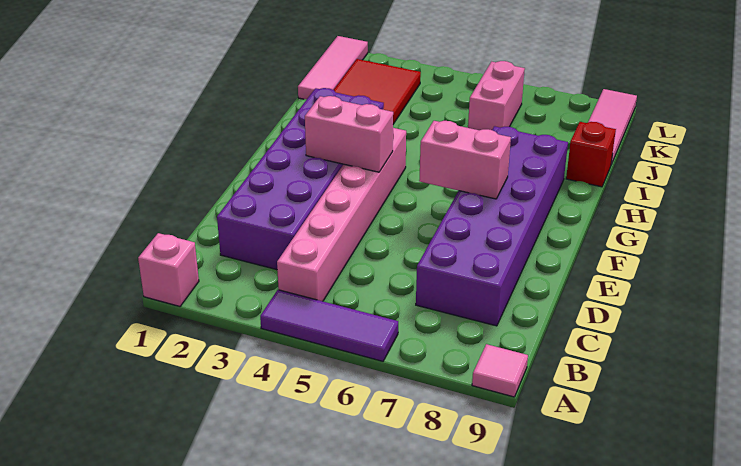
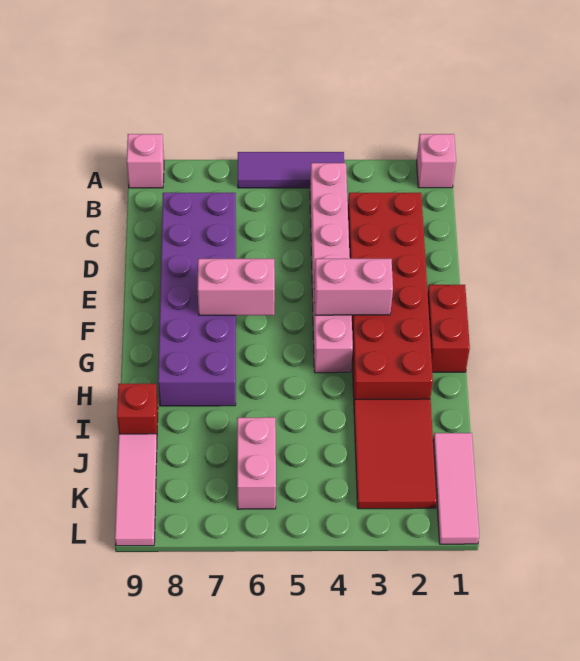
pink tile A9 level 1 -> pink brick A9 level 1
purple brick C2:H3 level 1 -> red brick C2:H3 level 1
none -> red brick F1:G1 level 1

